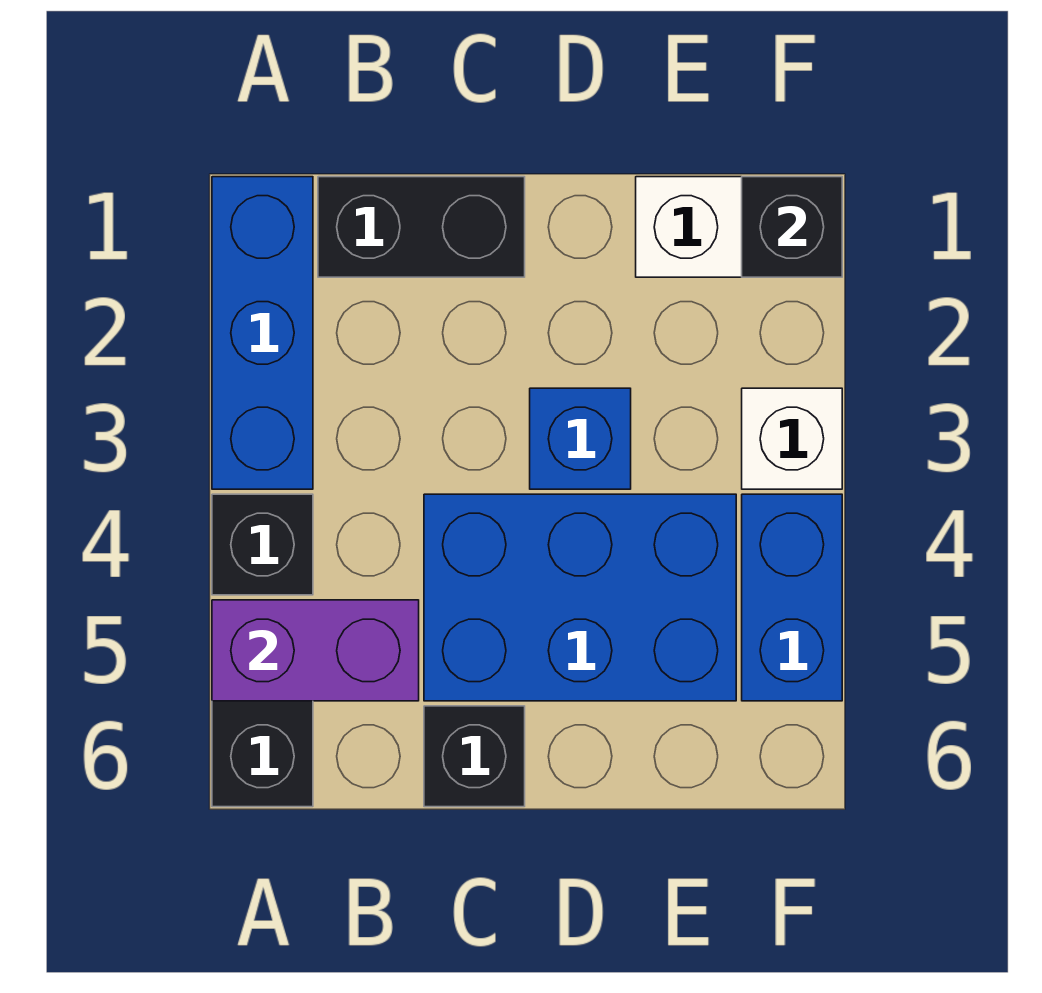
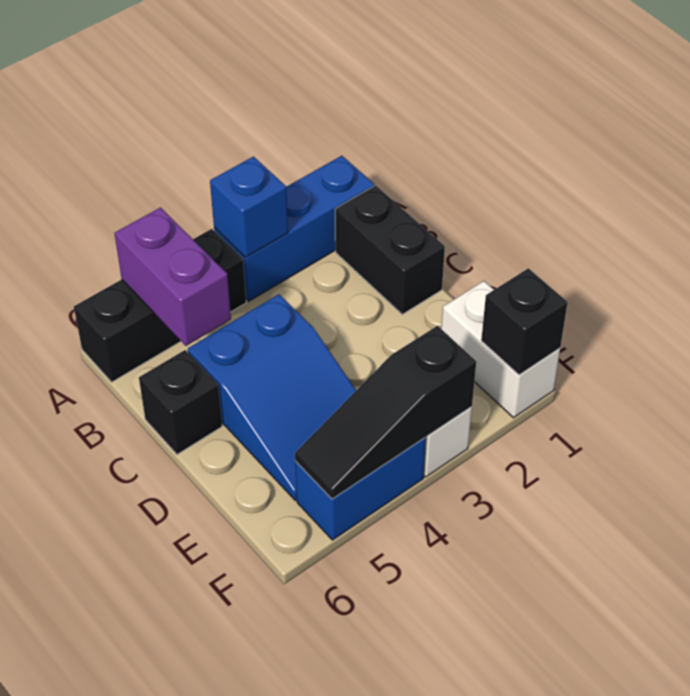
blue brick C4:E5 level 1 -> blue slope C4:E5 level 1 top C
blue brick D3 level 1 -> blue brick A3 level 2
none -> black slope F3:F5 level 2 top 3

